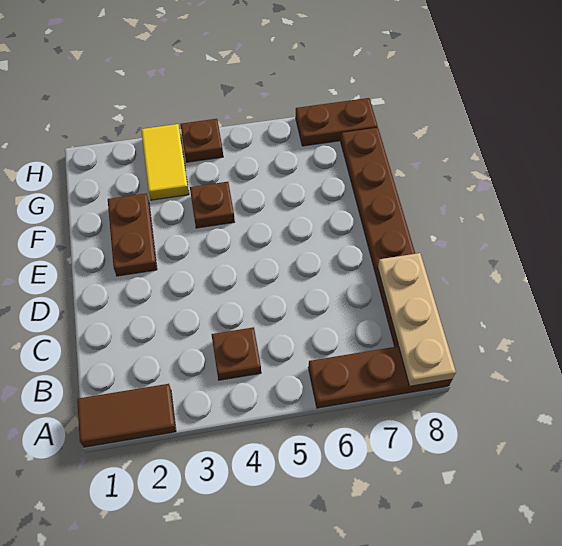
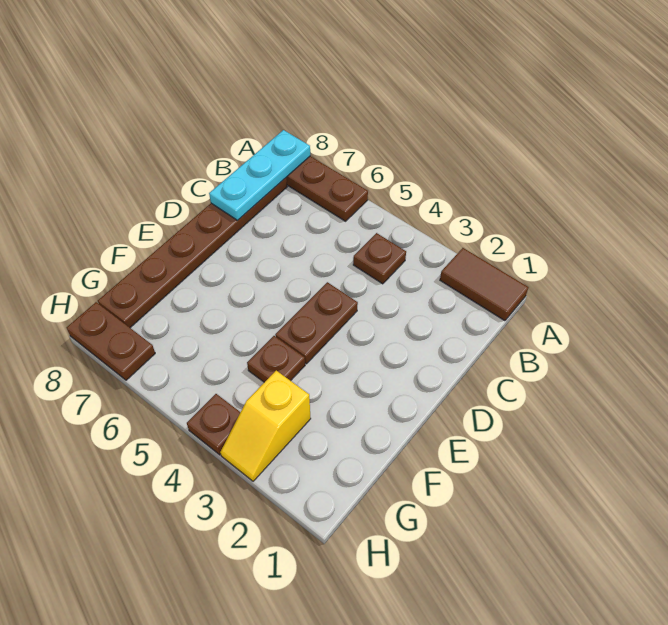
tan plate A8:C8 level 2 -> cyan plate A8:C8 level 2
brown plate E2:F2 level 1 -> brown plate D4:E4 level 1
yellow tile G3:H3 level 1 -> yellow slope G3:H3 level 1 top G

